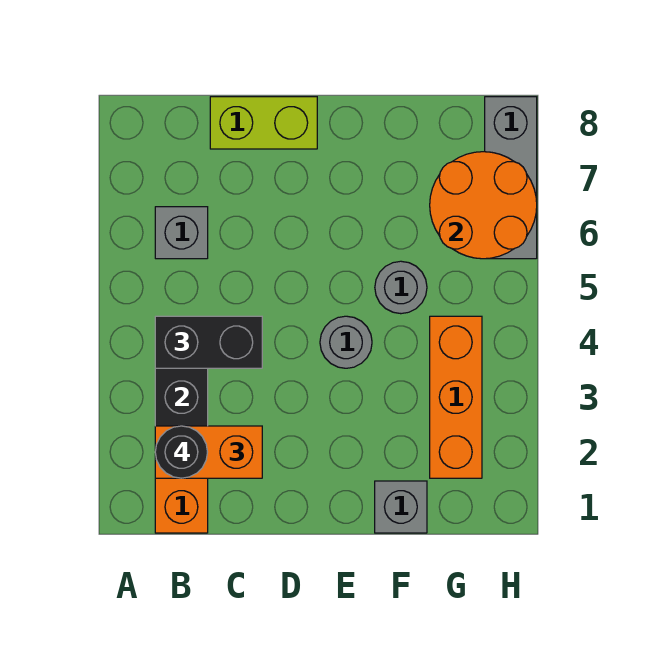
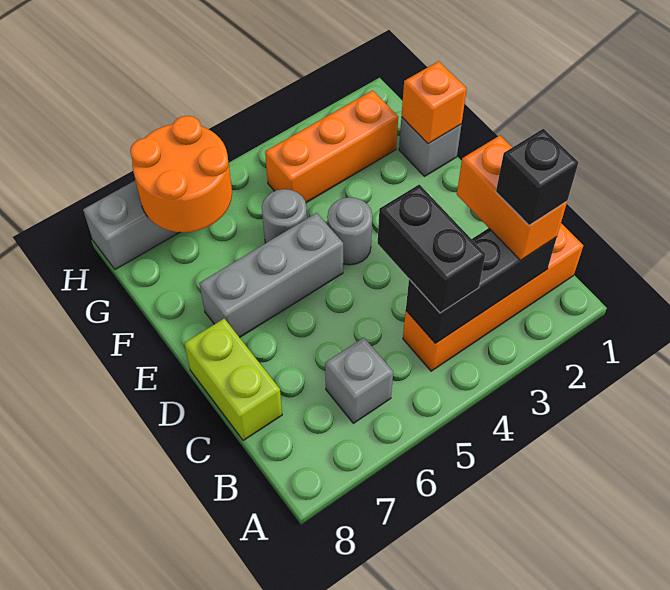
black round brick B2 level 4 -> black brick B2 level 4
none -> grey brick E5:E7 level 1
none -> orange brick F1 level 2

